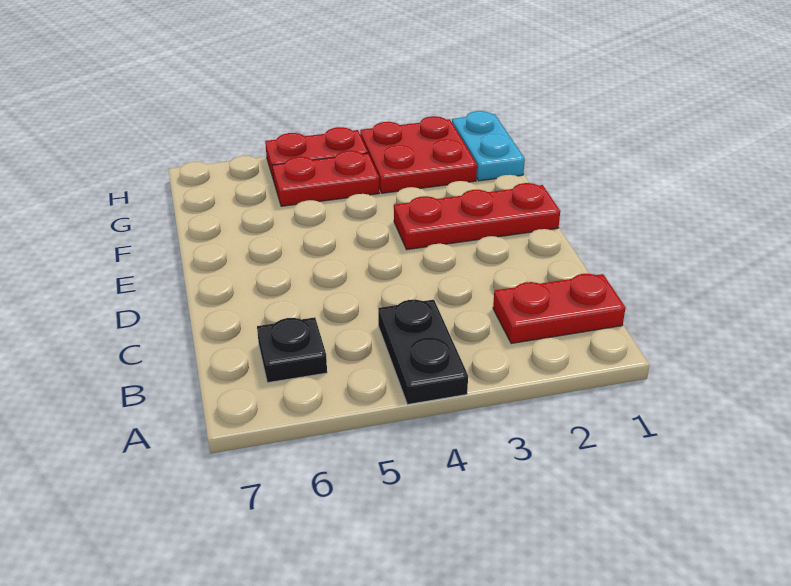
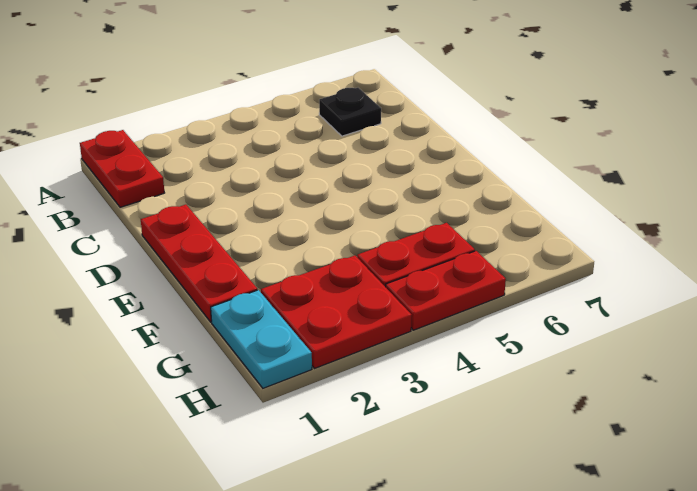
black plate A4:B4 level 1 -> none
red plate B1:B2 level 1 -> red plate A1:B1 level 1
red plate E1:E3 level 1 -> red plate D1:F1 level 1

